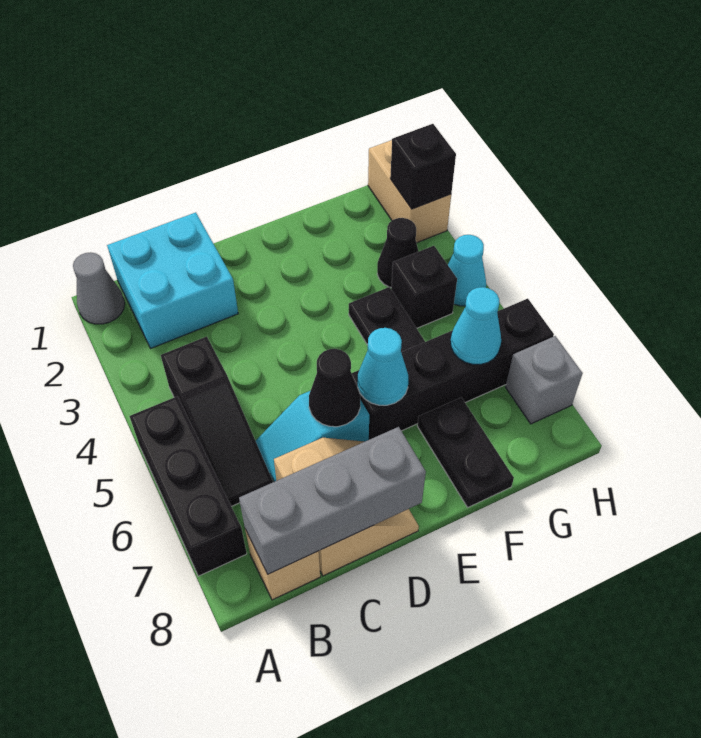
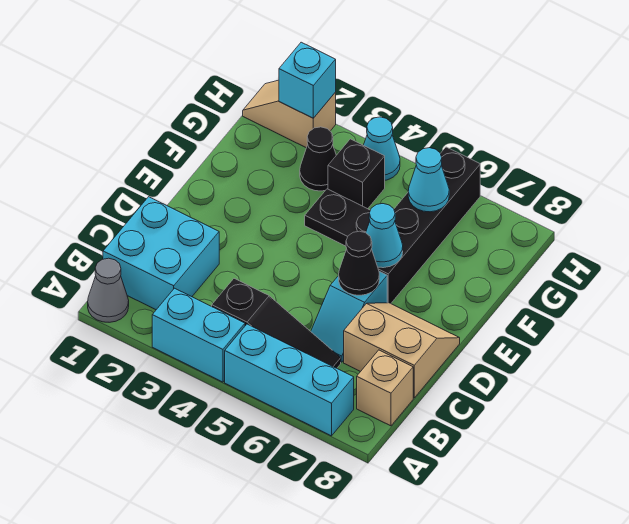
none -> cyan brick A3:A4 level 1
black brick A5:A7 level 1 -> cyan brick A5:A7 level 1
grey brick B8:D8 level 2 -> none
black plate F7:F8 level 1 -> none
tan brick H1:H2 level 1 -> tan slope H1:H2 level 1 top 2
black brick H2 level 2 -> cyan brick H2 level 2
grey brick H7 level 1 -> none

